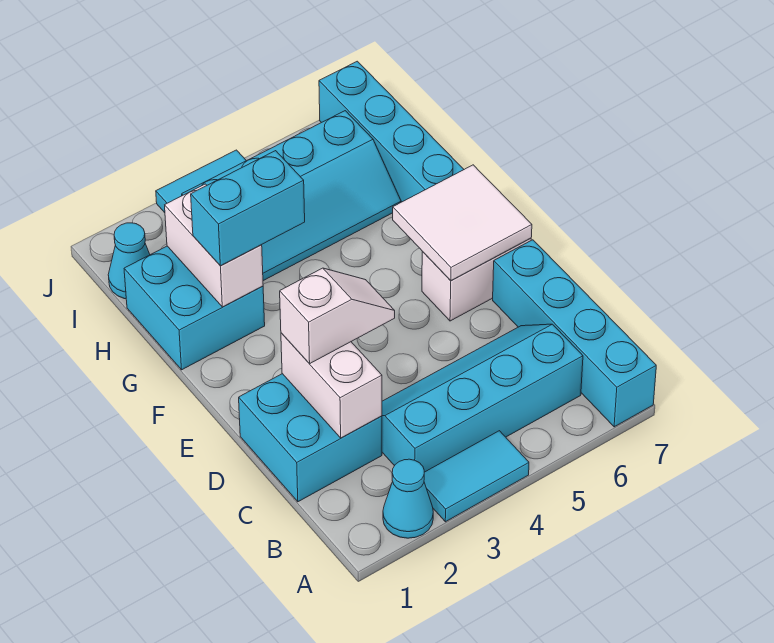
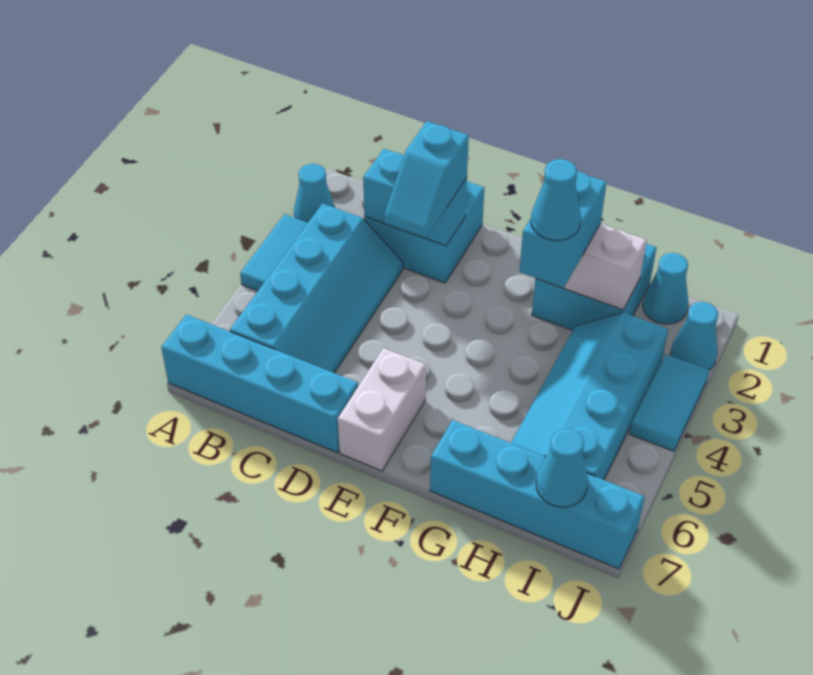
white brick C2:D2 level 2 -> cyan brick C2:D2 level 2
white slope D2:D3 level 3 top 2 -> cyan slope D2:D3 level 3 top 2
white tile E6:F7 level 2 -> none
none -> cyan cone G3 level 4
none -> cyan cone I7 level 2
none -> cyan cone J2 level 1

